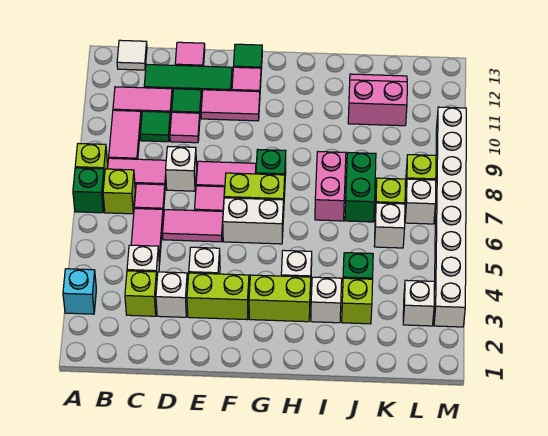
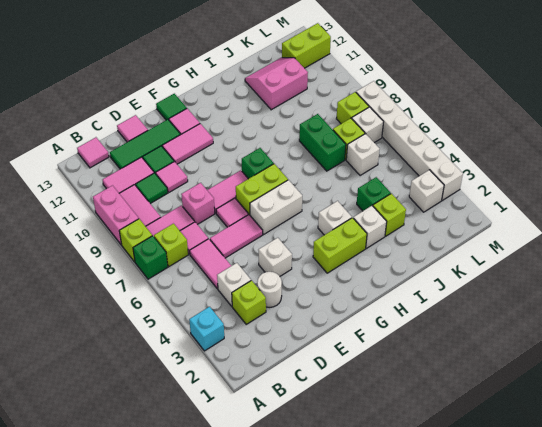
white tile B13 level 1 -> pink tile B13 level 1
white brick D3 level 1 -> white round brick D3 level 1
white brick D8 level 1 -> pink brick D8 level 1
lime brick E3:F3 level 1 -> lime brick L12:M12 level 1
pink brick I7:I8 level 1 -> pink brick A9:A10 level 1
white brick M3:M10 level 1 -> white brick M3:M8 level 1

